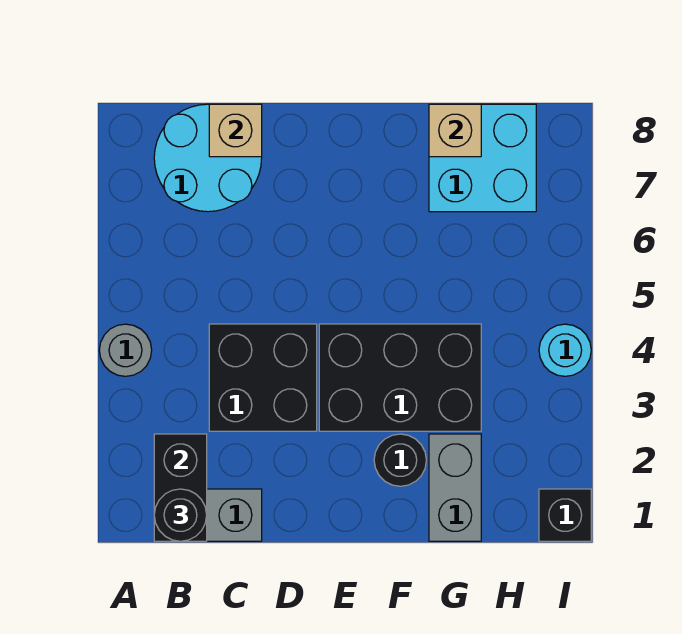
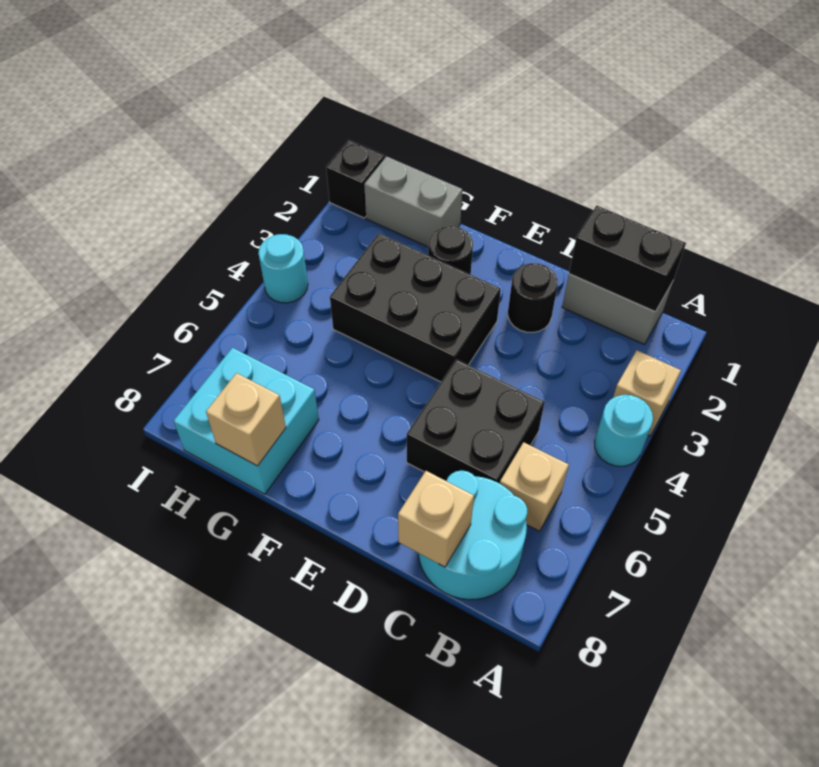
none -> tan brick A3 level 1
grey round brick A4 level 1 -> cyan round brick A4 level 1
black brick B1:B2 level 2 -> black brick B1:C1 level 2
black round brick B1 level 3 -> black round brick D2 level 1
none -> tan brick B6 level 1
black brick C3:D4 level 1 -> black brick C5:D6 level 1
grey brick G1:G2 level 1 -> grey brick G1:H1 level 1

